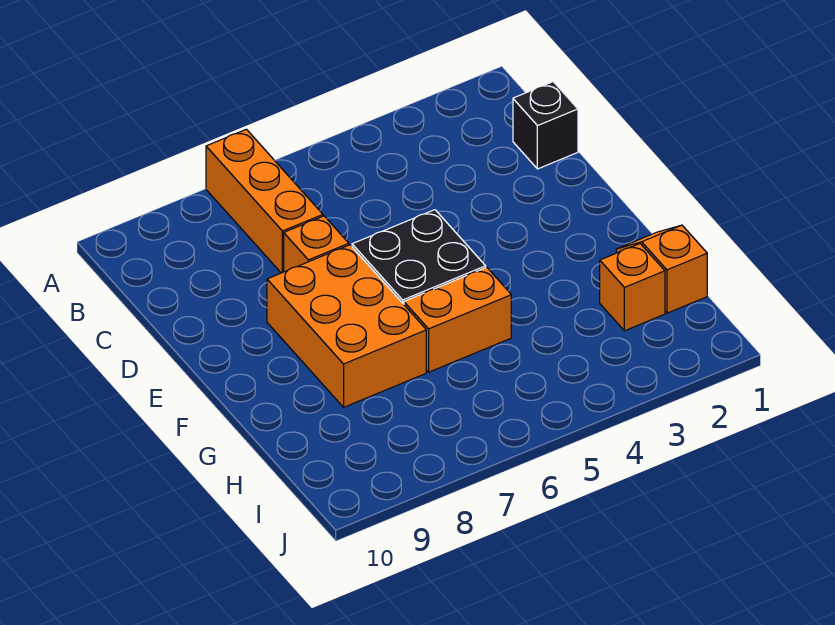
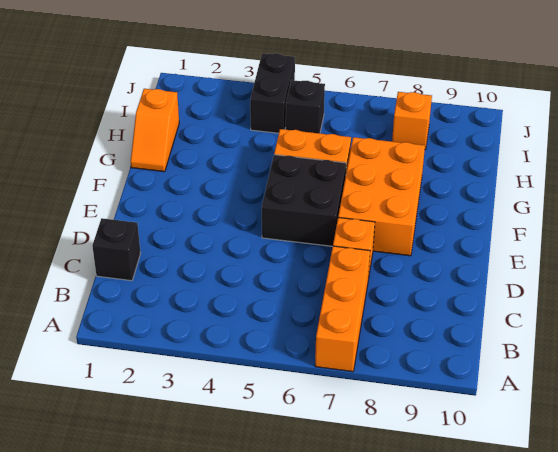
orange brick H2 level 1 -> orange brick I8 level 1
none -> black brick I4:J4 level 1
none -> black brick I5 level 1

